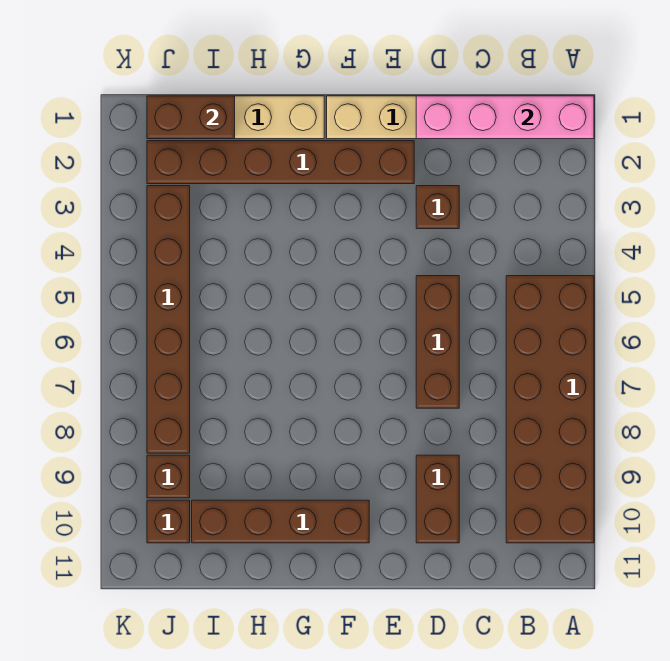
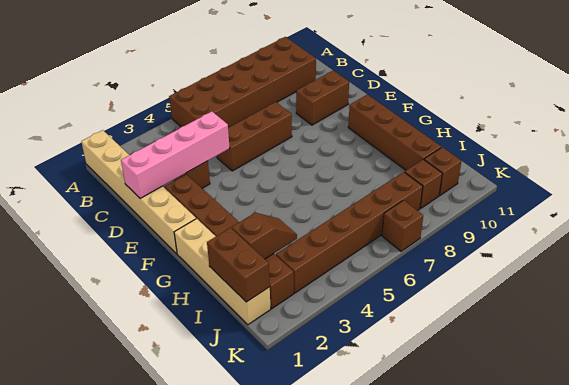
pink brick A1:D1 level 2 -> pink brick D1:D4 level 2
none -> brown slope I2:I3 level 2 top 2
none -> brown brick K7 level 1

